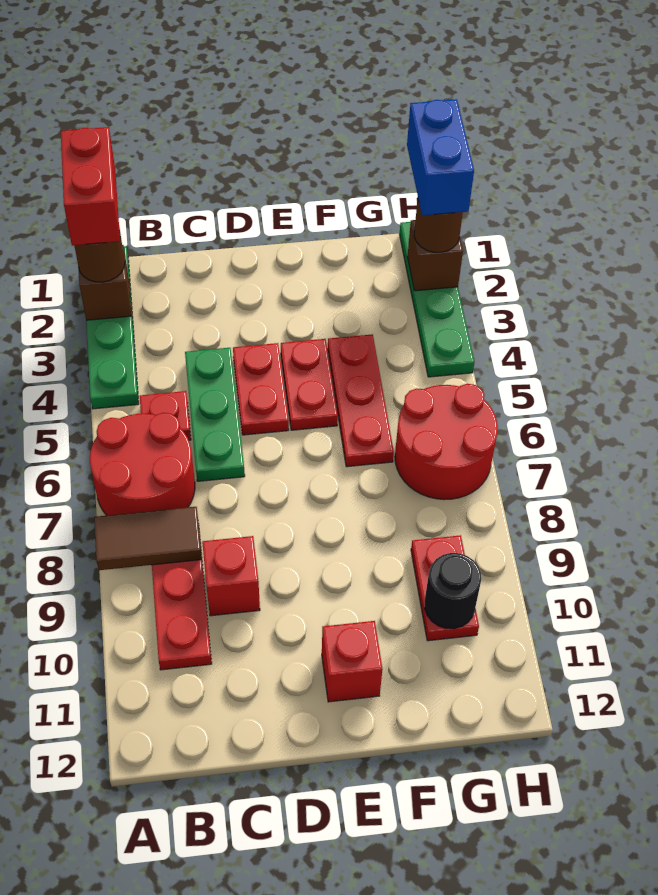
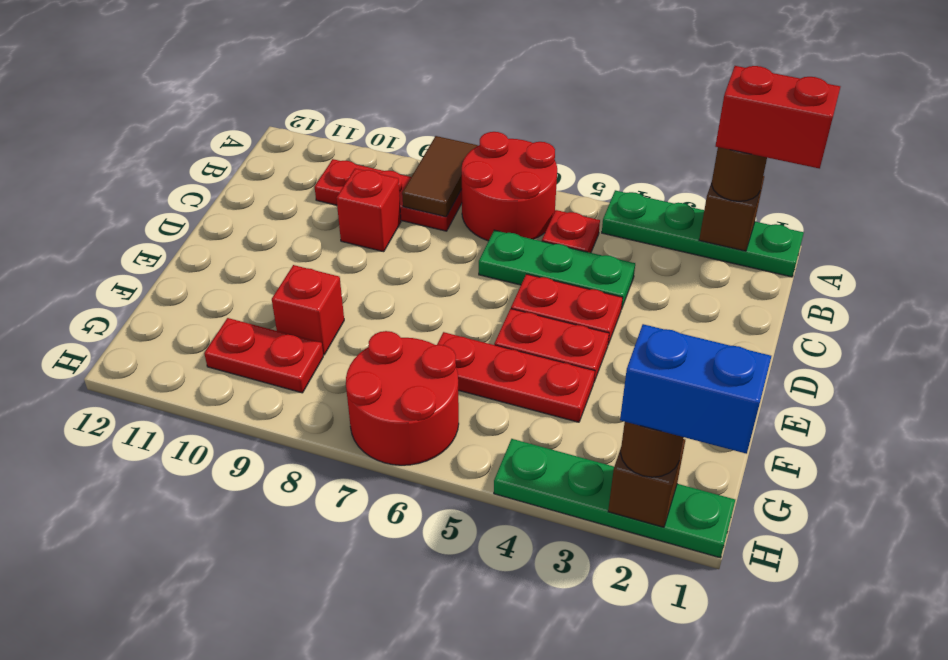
red brick E11 level 1 -> red brick F9 level 1
black round brick G10 level 2 -> none

